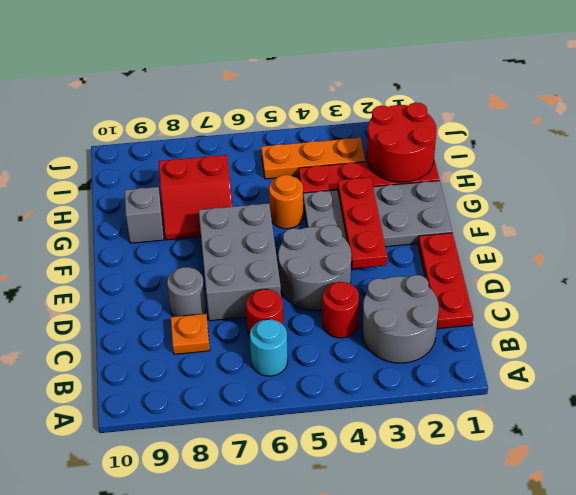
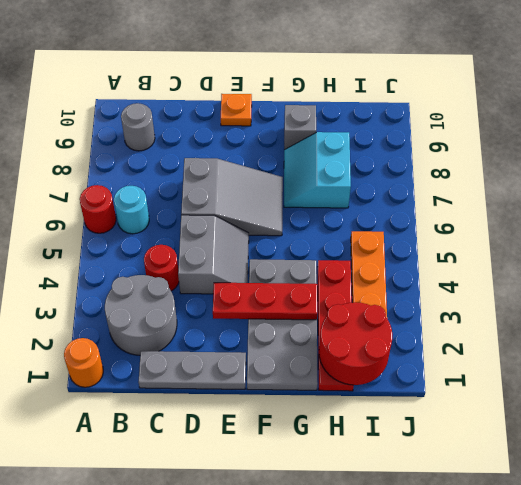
red plate C1:E1 level 1 -> grey plate C1:E1 level 1
red round brick C6 level 1 -> red round brick A6 level 1
orange plate C8 level 1 -> orange plate E10 level 1
grey round brick D4:E5 level 1 -> grey slope D4:E5 level 1 top D
grey brick D6:F7 level 1 -> grey slope D6:F7 level 1 top D
grey round brick D8 level 1 -> grey round brick B9 level 1
orange round brick G5 level 1 -> orange round brick A1 level 1
red slope G7:H8 level 1 top H -> cyan slope G7:H8 level 1 top H

